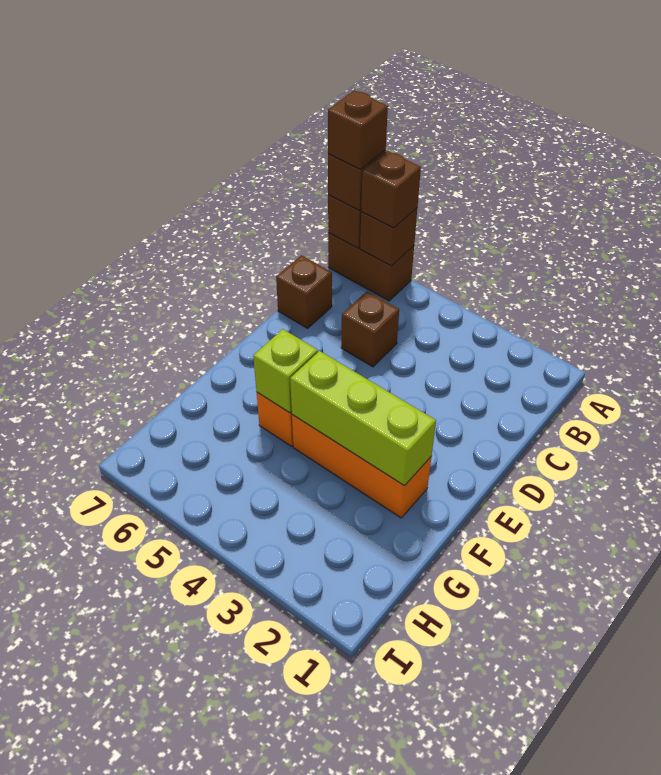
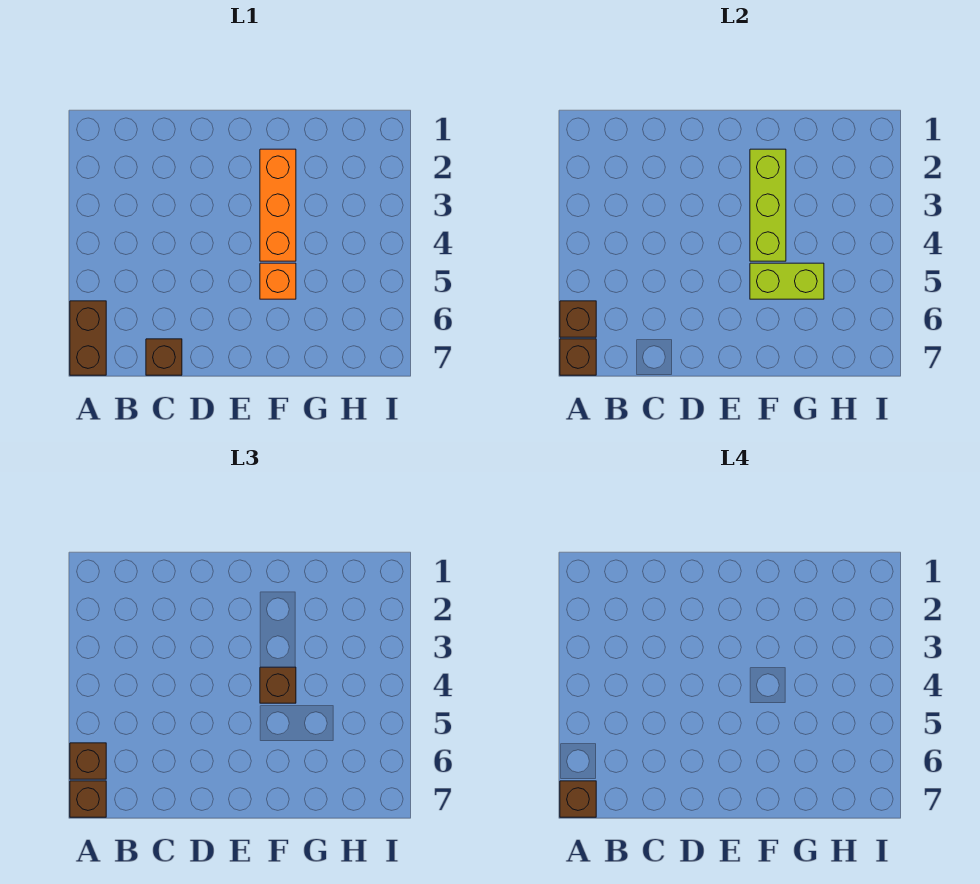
brown brick C5 level 1 -> brown brick F4 level 3
lime brick F5 level 2 -> lime brick F5:G5 level 2

